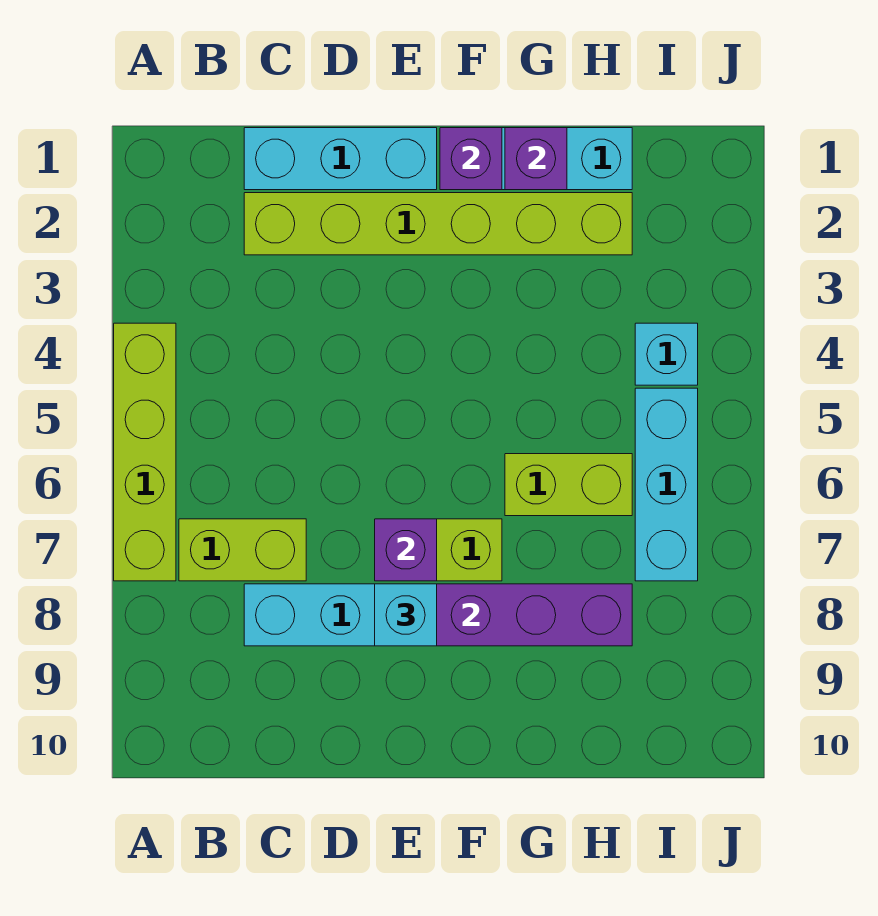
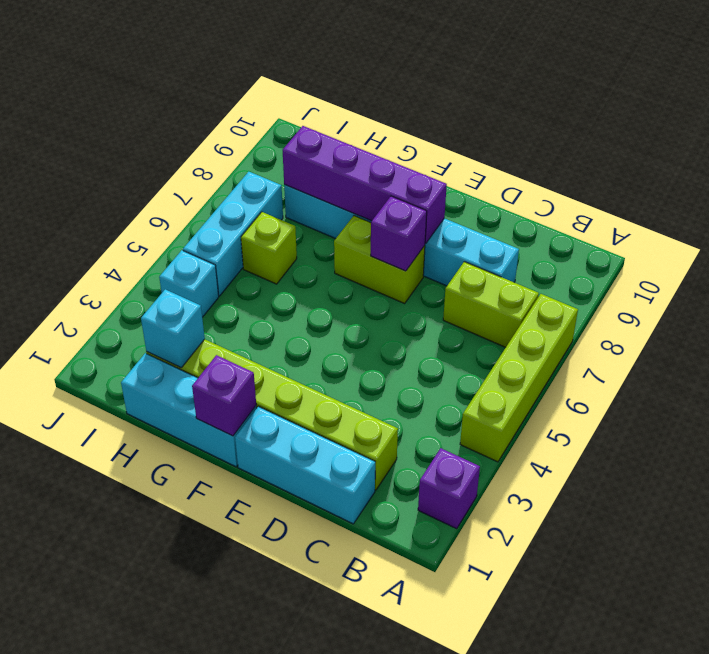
cyan brick E8 level 3 -> cyan brick H2 level 2
purple brick G1 level 2 -> purple brick A2 level 1
lime brick G6:H6 level 1 -> lime brick H6 level 1

